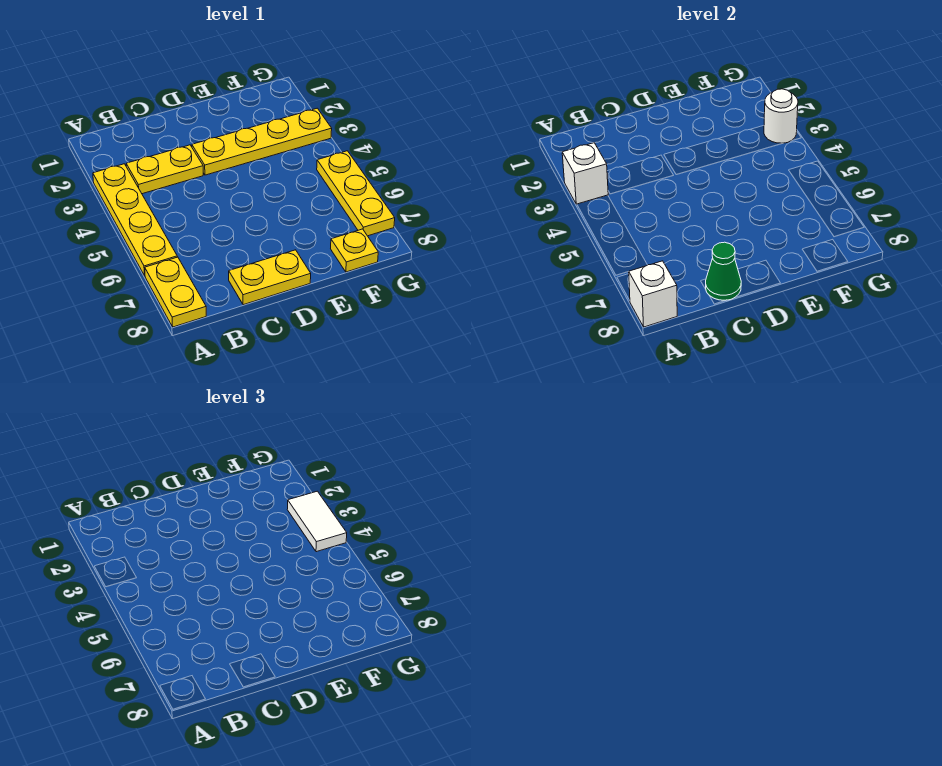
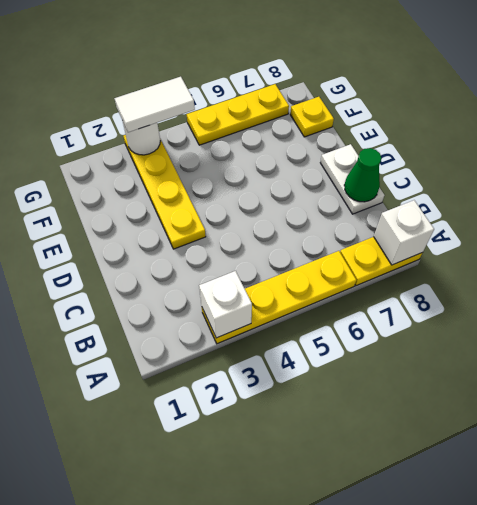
yellow plate B3:C3 level 1 -> none
yellow plate C8:D8 level 1 -> white plate C8:D8 level 1

